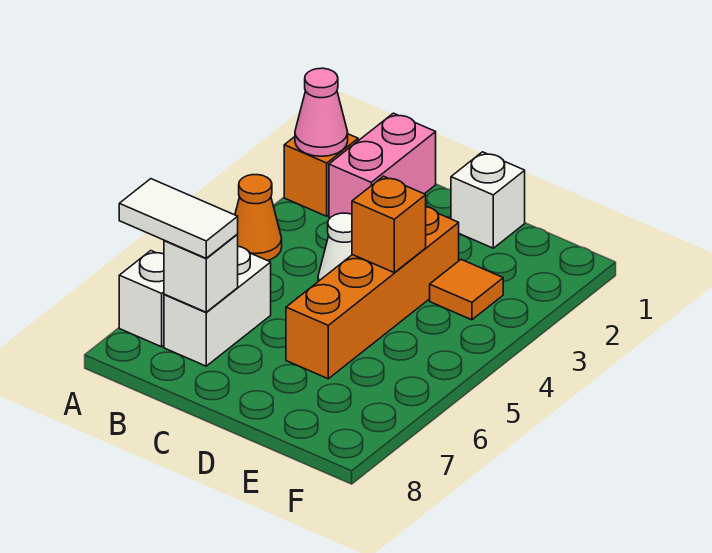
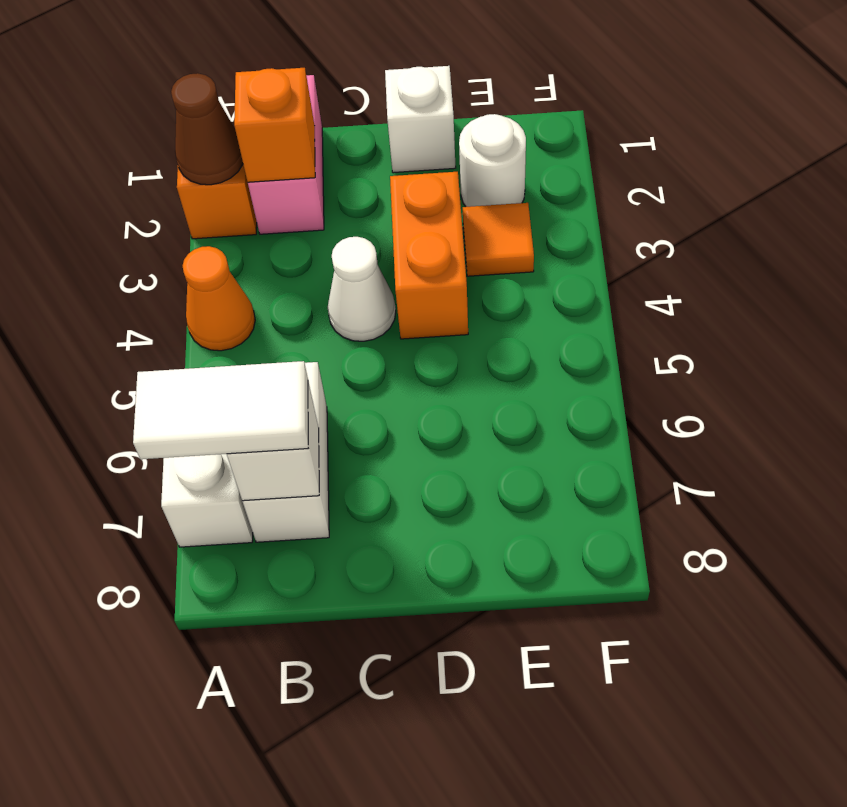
pink cone A2 level 2 -> brown cone A2 level 2
orange brick D3:D6 level 1 -> orange brick D3:D4 level 1
orange brick D4 level 2 -> orange brick B2 level 2
none -> white round brick E2 level 1

